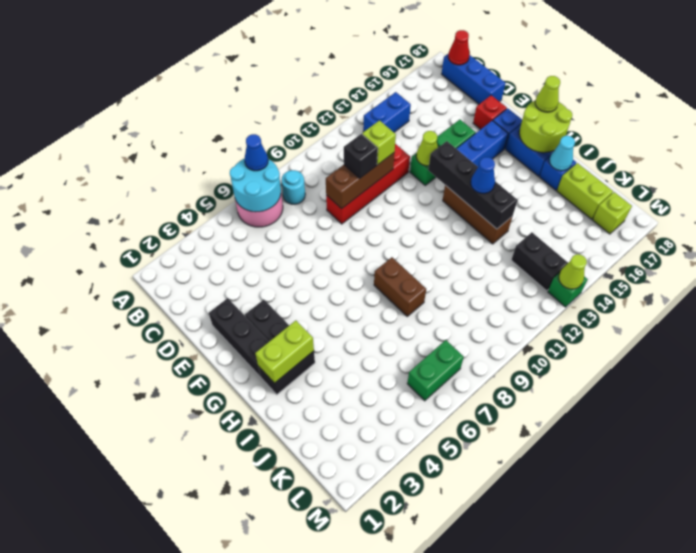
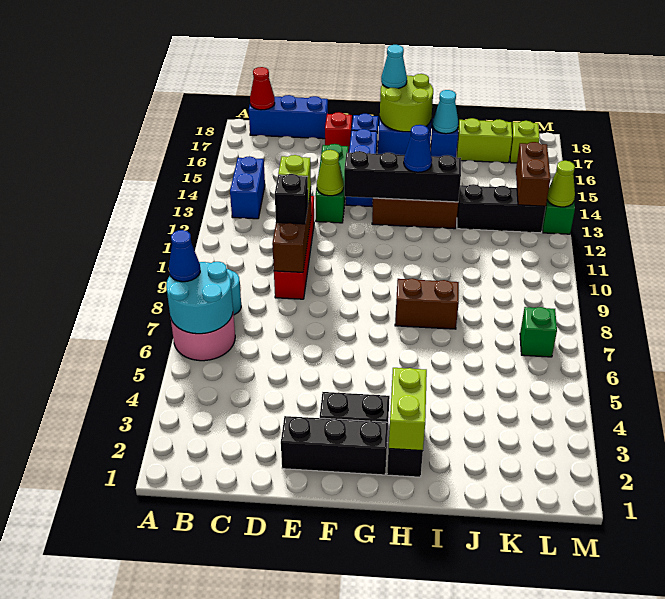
lime cone G18 level 3 -> cyan cone G18 level 3
black brick K13:L13 level 1 -> black brick J13:L13 level 1
green brick L6:L7 level 1 -> green brick L7 level 1
none -> brown brick L13:L14 level 2

